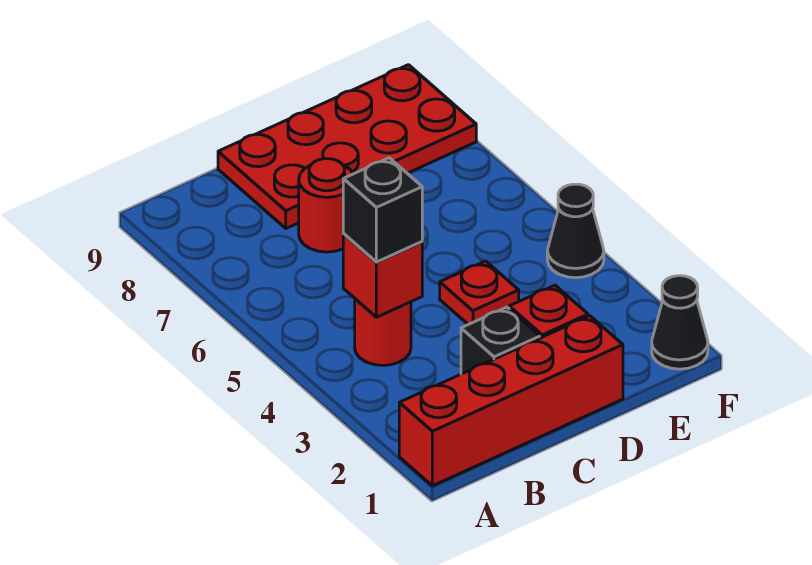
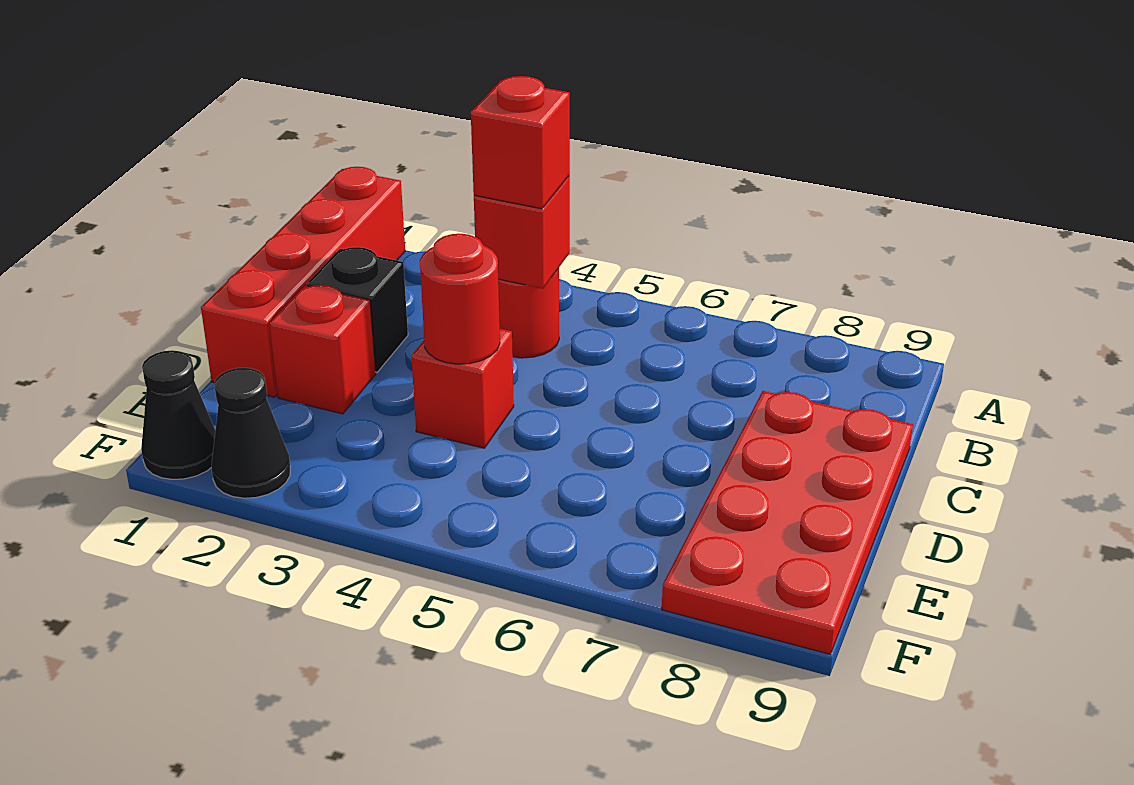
black brick B4 level 3 -> red brick B4 level 3
red round brick C7 level 1 -> red round brick D4 level 2
red plate D4 level 1 -> red brick D4 level 1
black cone F4 level 1 -> black cone F2 level 1

